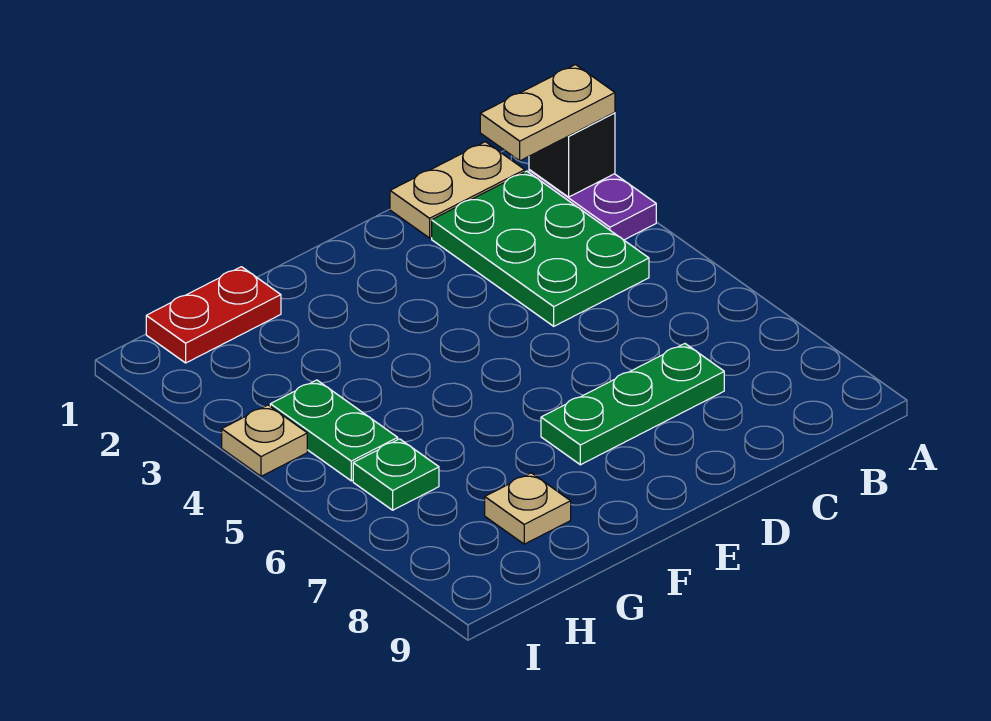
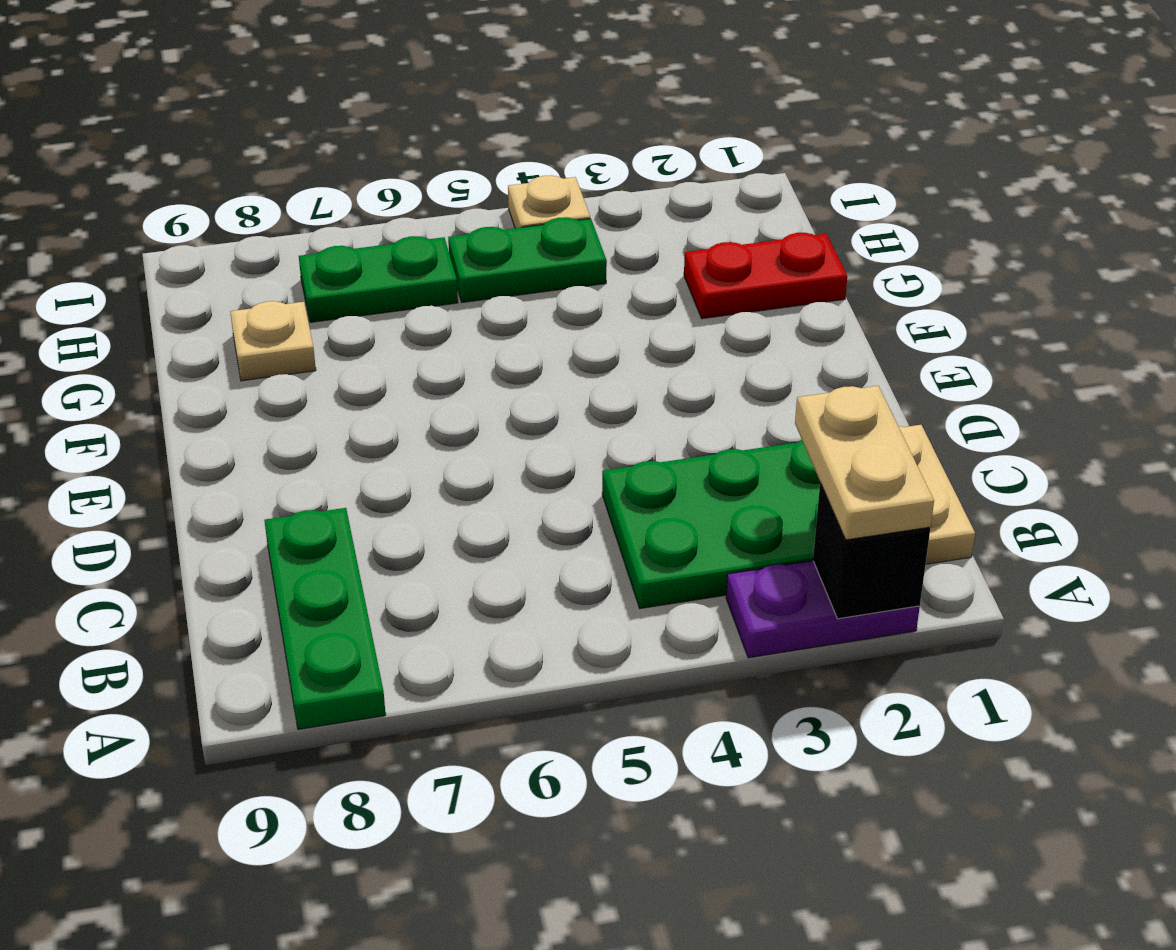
green plate C7:E7 level 1 -> green plate A8:C8 level 1
red plate G1:H1 level 1 -> red plate G1:G2 level 1
green plate H6 level 1 -> green plate H6:H7 level 1

